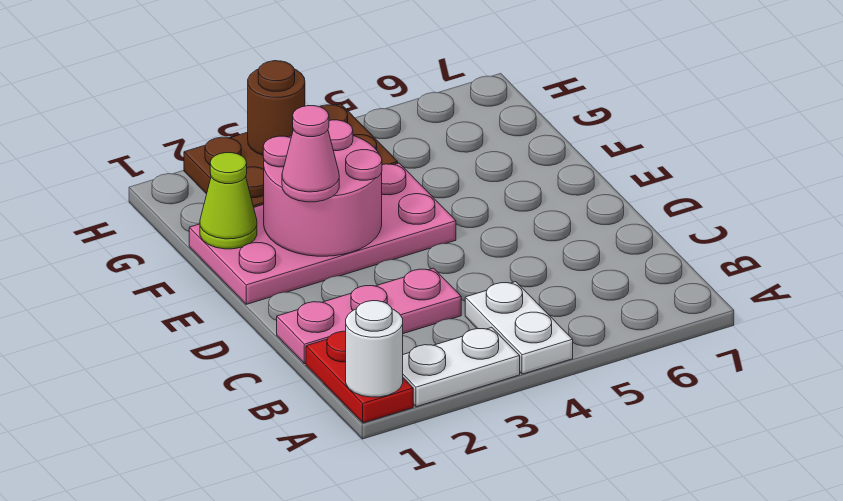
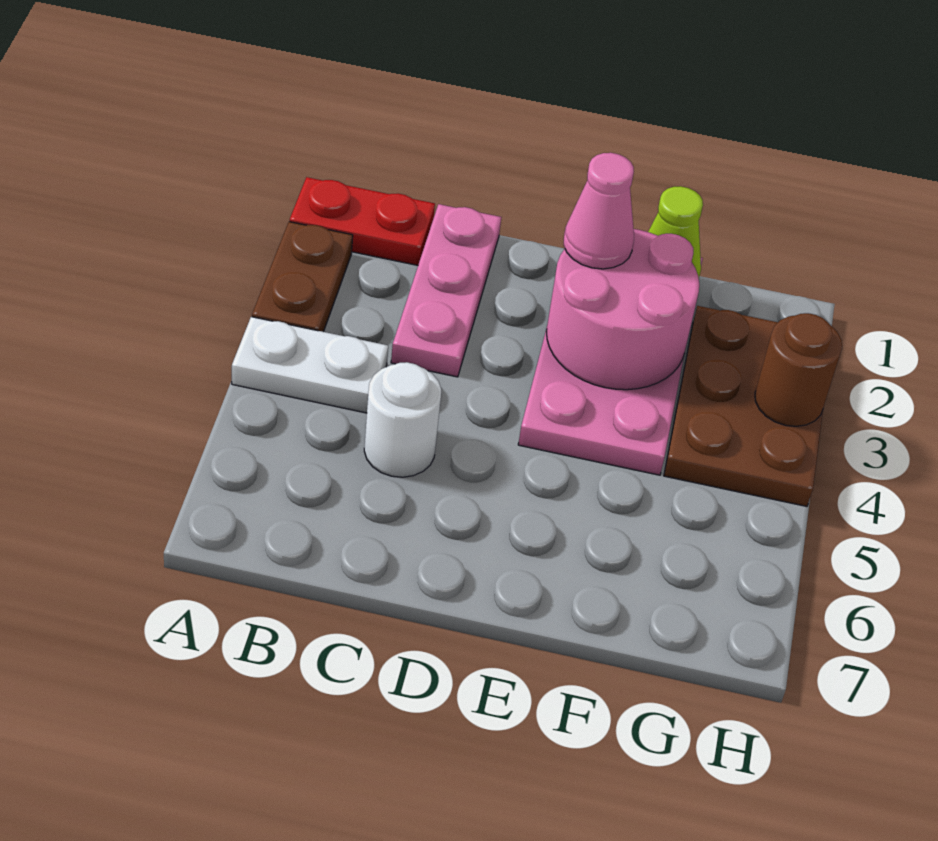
white round brick A1 level 2 -> white round brick C5 level 1
white plate A2:A3 level 1 -> brown plate A2:A3 level 1

